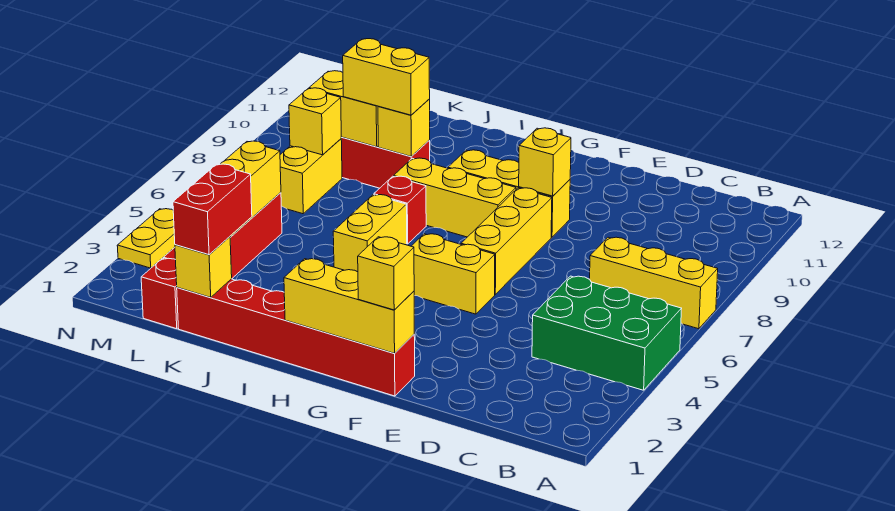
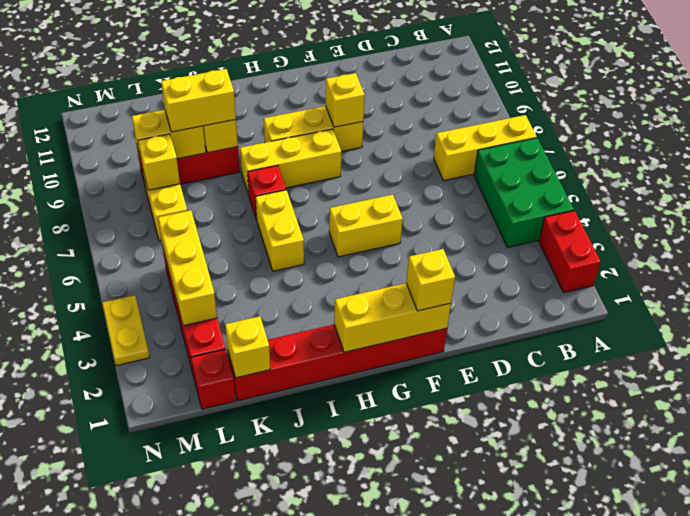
green brick A4:C5 level 1 -> green brick A4:B6 level 1
yellow brick F6:F8 level 1 -> none
red brick K1:K2 level 3 -> red brick A2:A3 level 1

